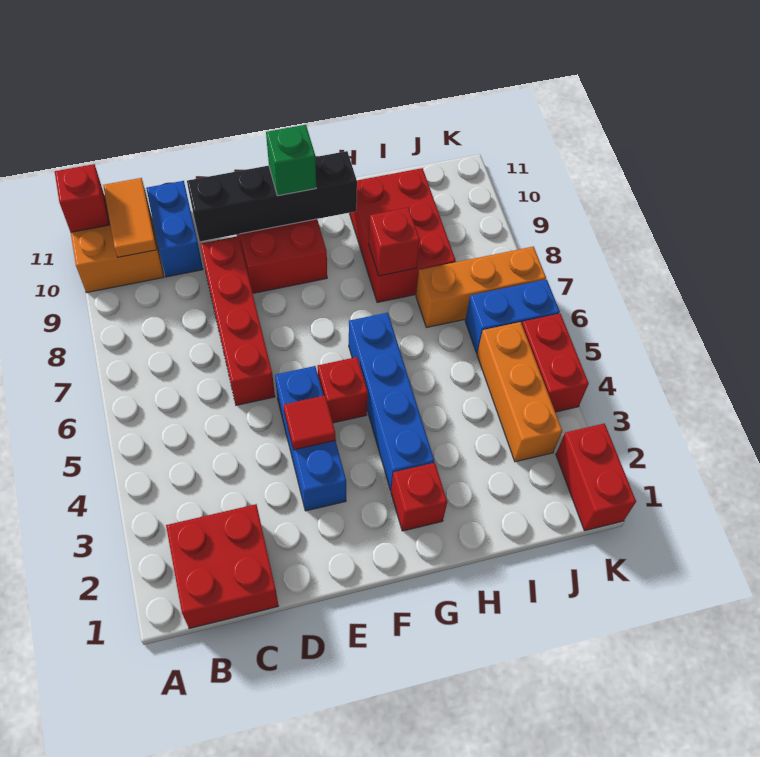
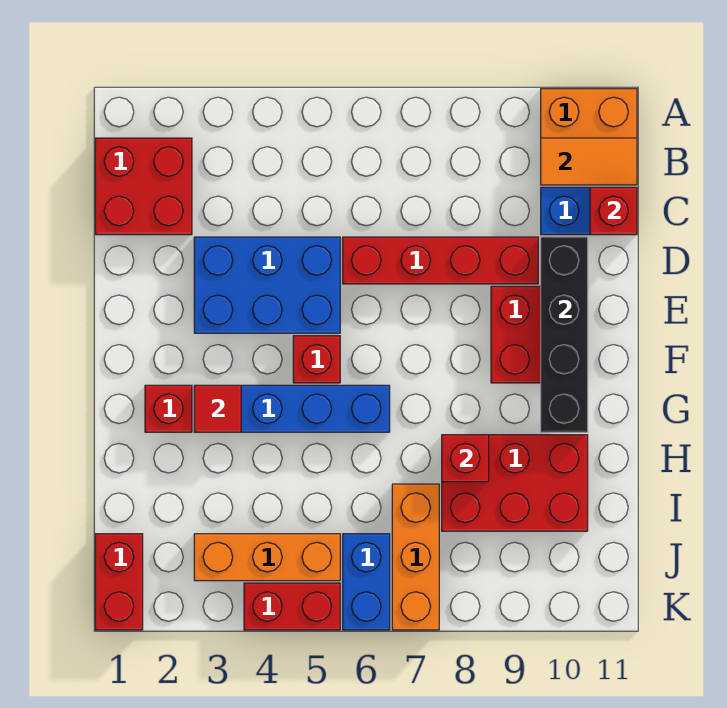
red brick A11 level 2 -> red brick C11 level 2
blue brick E3:E5 level 1 -> blue brick D3:E5 level 1
red tile E4 level 2 -> red tile G3 level 2
green brick F10 level 3 -> none
red brick K1:K2 level 1 -> red brick J1:K1 level 1

